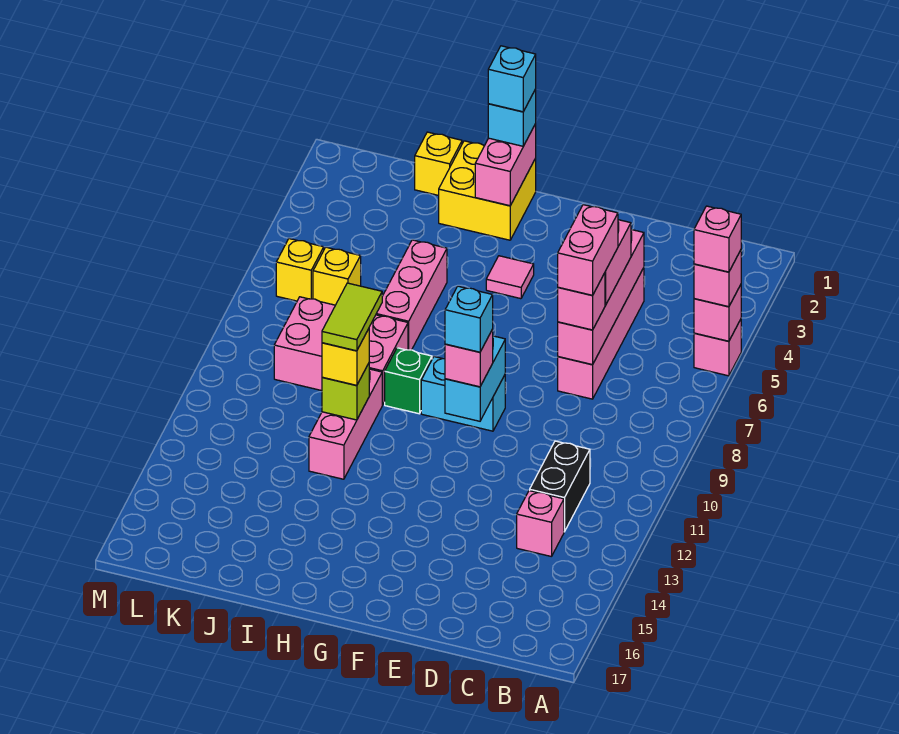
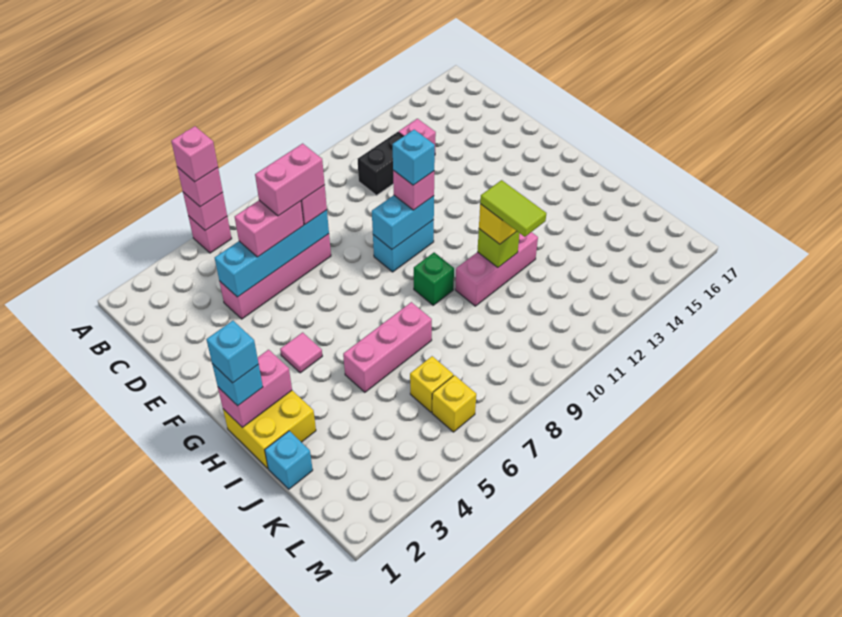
pink brick D4:D7 level 2 -> cyan brick D4:D7 level 2
cyan brick F9:G9 level 1 -> cyan brick F9:F10 level 1
pink brick I8:K9 level 1 -> none
lime tile I10:I11 level 4 -> lime tile I11:J11 level 4
yellow brick J1 level 1 -> cyan brick J1 level 1

